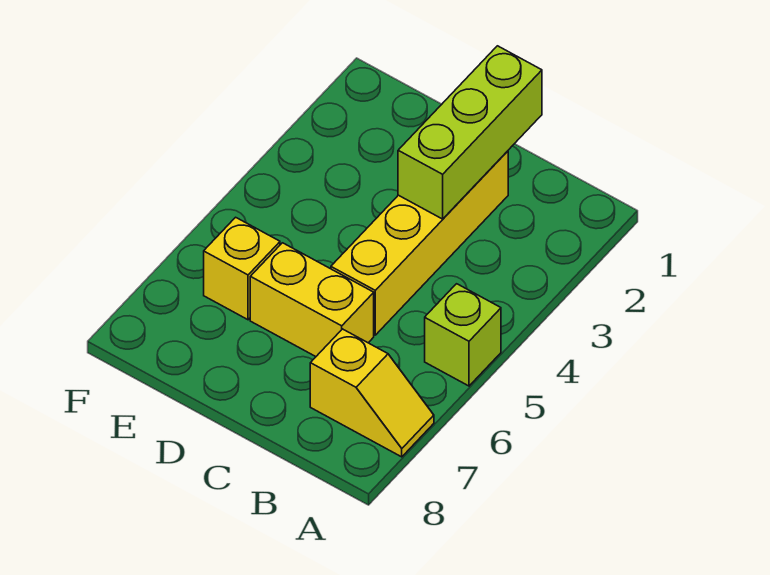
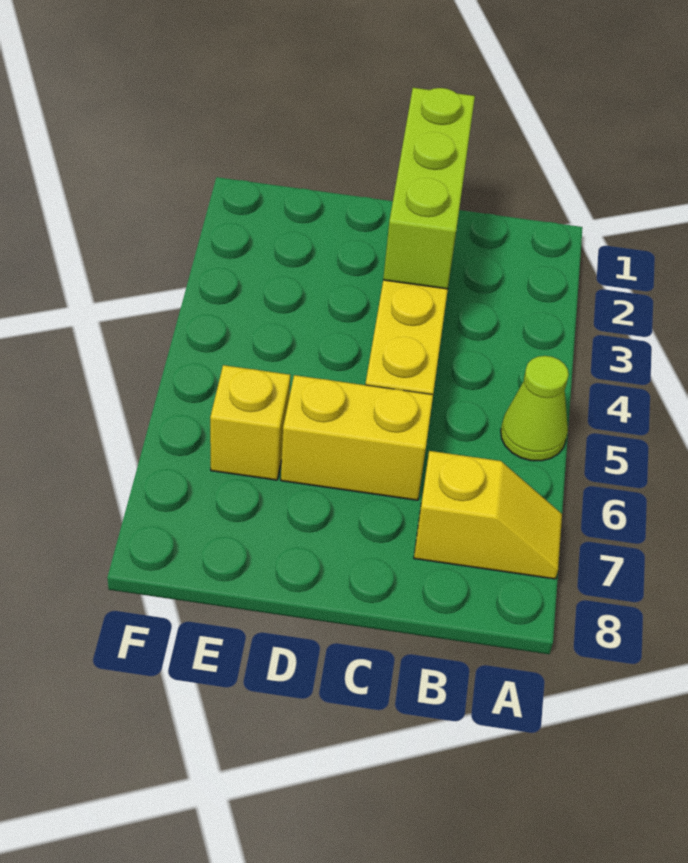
lime brick A5 level 1 -> lime cone A5 level 1

